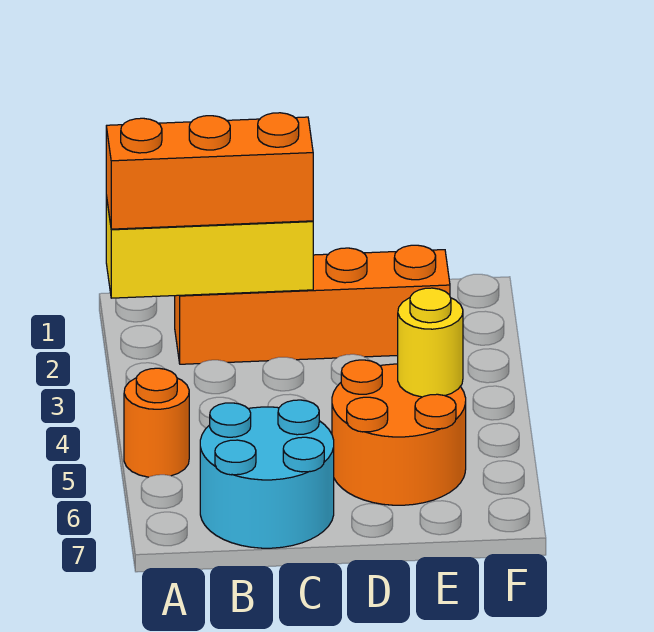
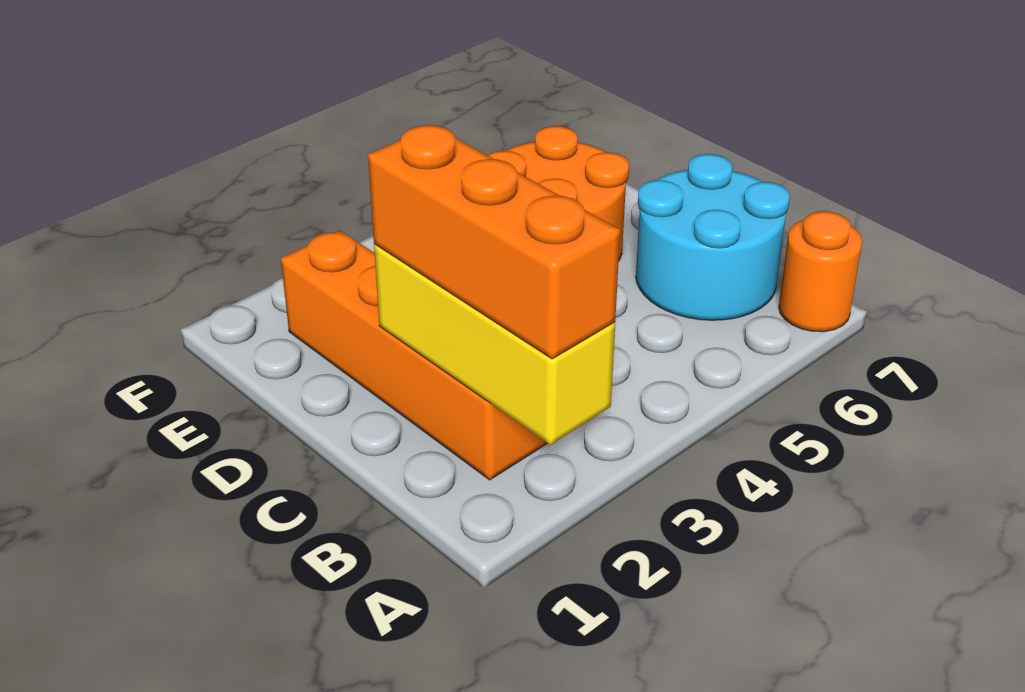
orange round brick A5 level 1 -> orange round brick A7 level 1
yellow round brick E5 level 2 -> none

